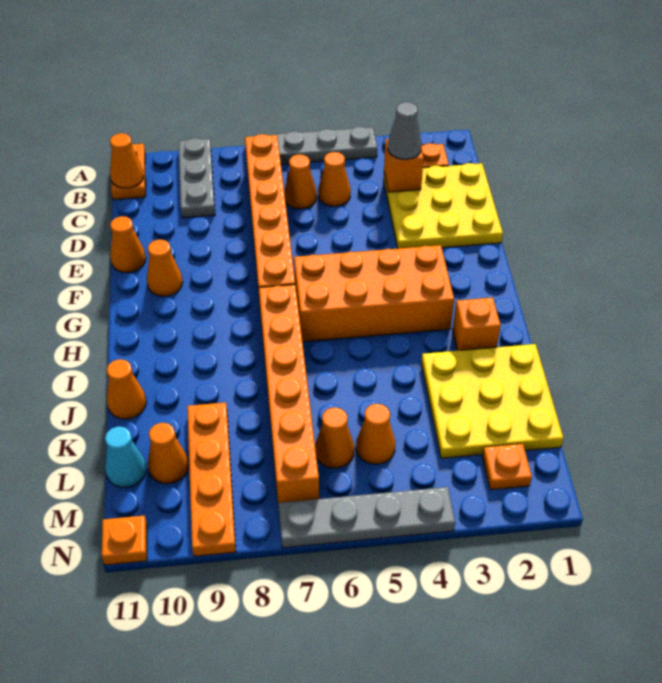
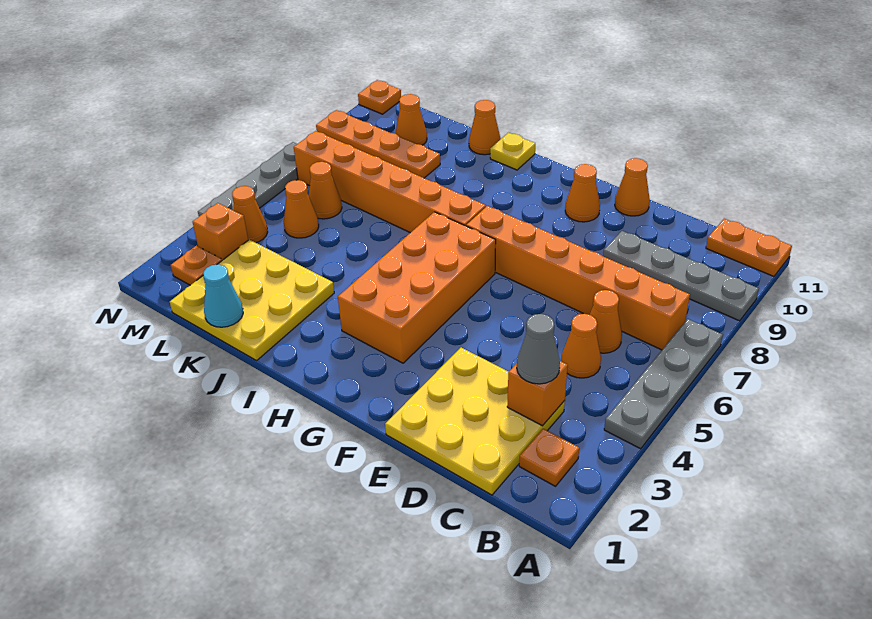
grey plate A9:C9 level 1 -> grey plate A9:D9 level 1
orange cone B11 level 2 -> orange cone M4 level 1
orange brick I2 level 1 -> orange brick M3 level 1
none -> yellow plate I11 level 1
cyan cone L11 level 1 -> cyan cone K1 level 2

